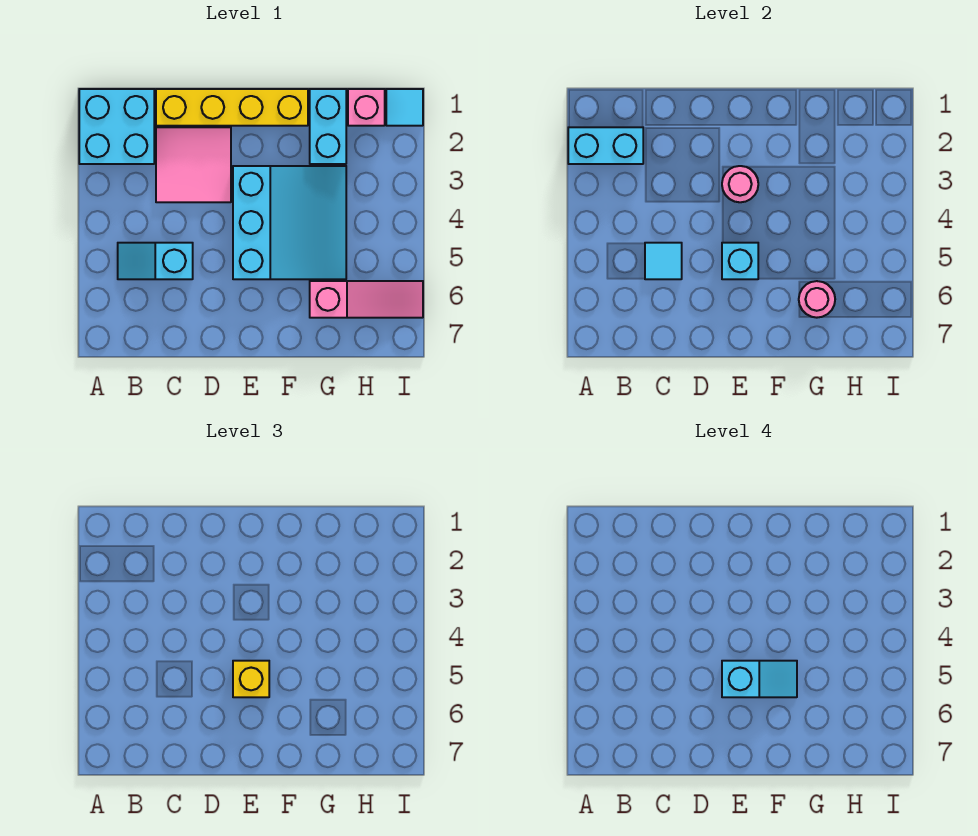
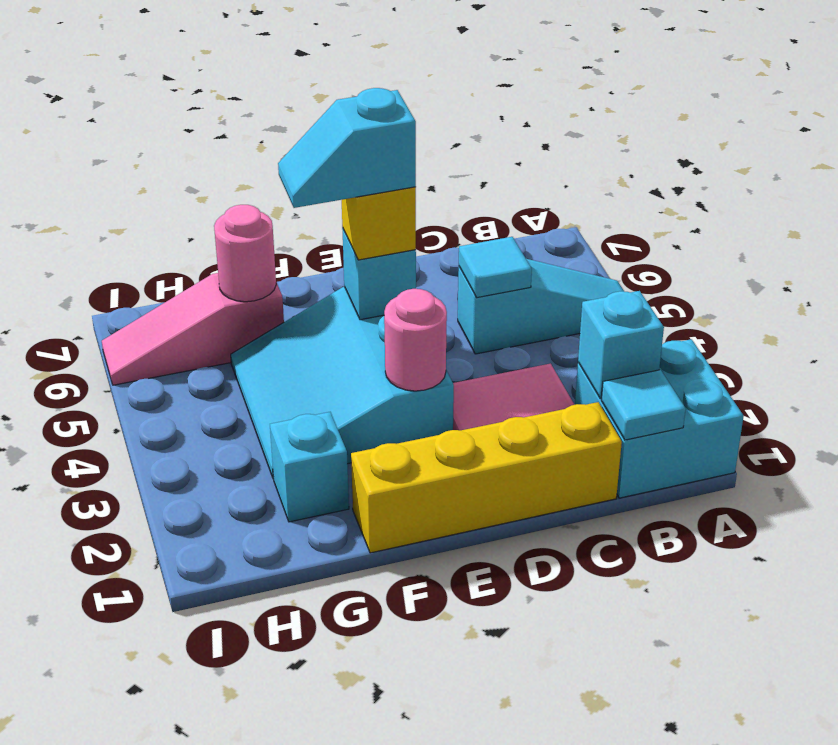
cyan brick A2:B2 level 2 -> cyan brick B2 level 2
cyan slope B5:C5 level 1 top C -> cyan slope A5:C5 level 1 top C
cyan brick G1:G2 level 1 -> cyan brick G2 level 1
pink brick H1 level 1 -> none
cyan tile I1 level 1 -> cyan tile B1 level 2

